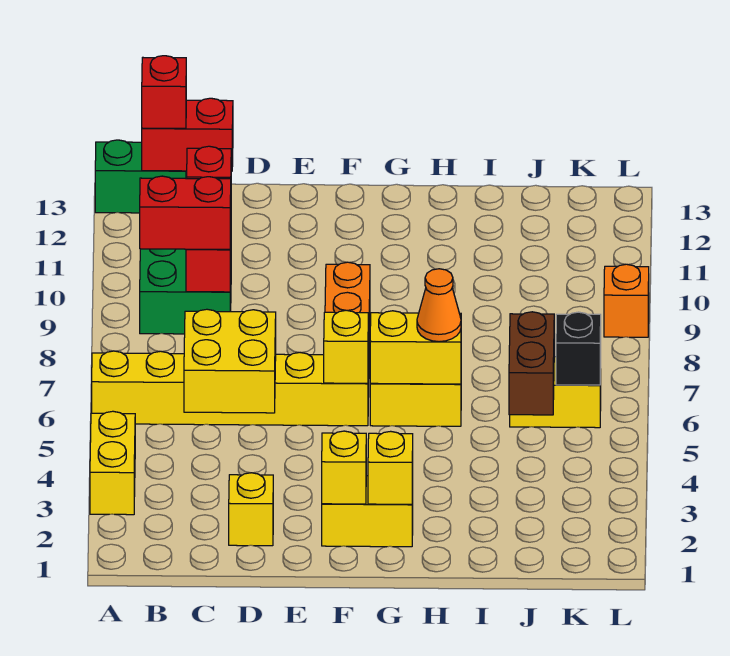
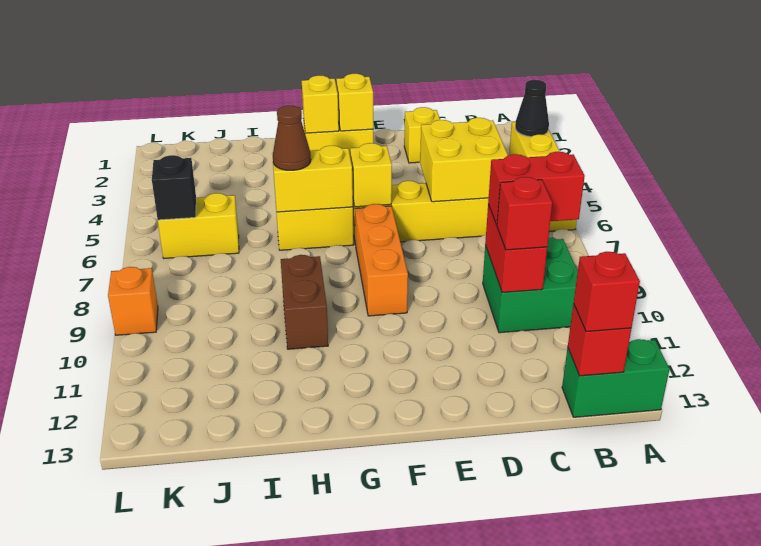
none -> black cone A3 level 2
red brick B13:C13 level 2 -> red brick B13 level 2
orange cone H6 level 3 -> brown cone H6 level 3
brown brick J5:J6 level 2 -> brown brick H9:H10 level 1

